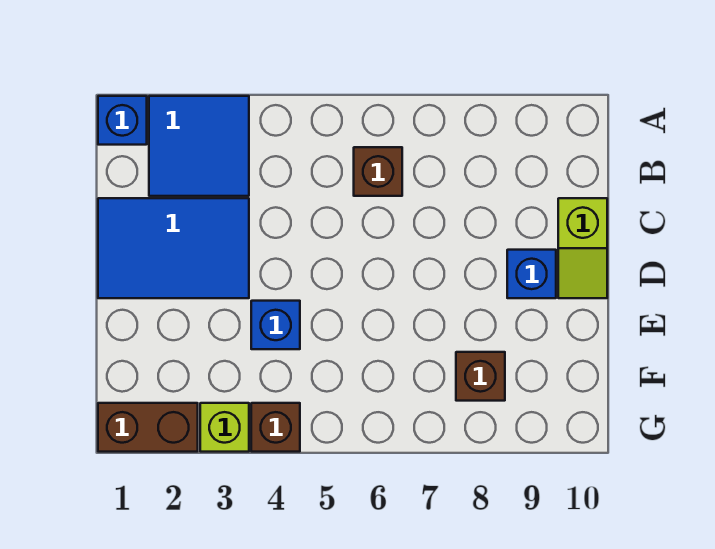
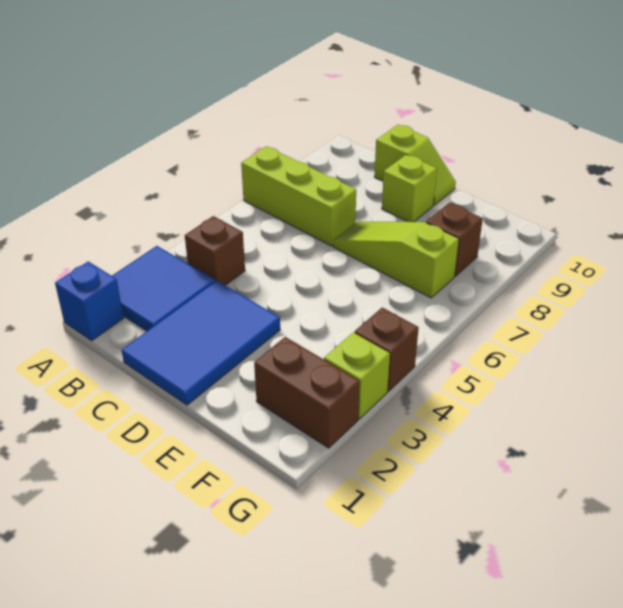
none -> lime brick A7:C7 level 1
brown brick B6 level 1 -> brown brick B4 level 1
none -> lime slope D7:F7 level 1 top F
blue brick D9 level 1 -> lime brick D9 level 1
blue brick E4 level 1 -> none
brown brick G1:G2 level 1 -> brown brick F2:G2 level 1

